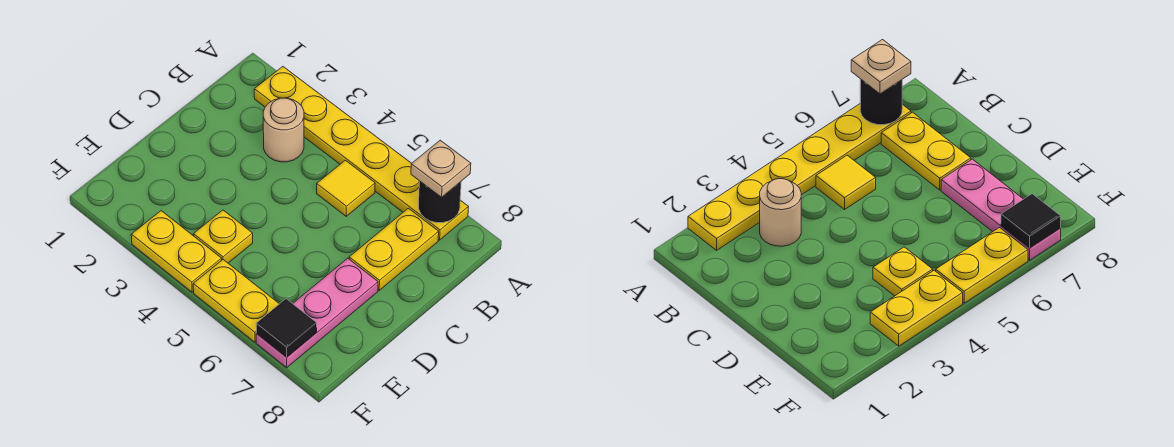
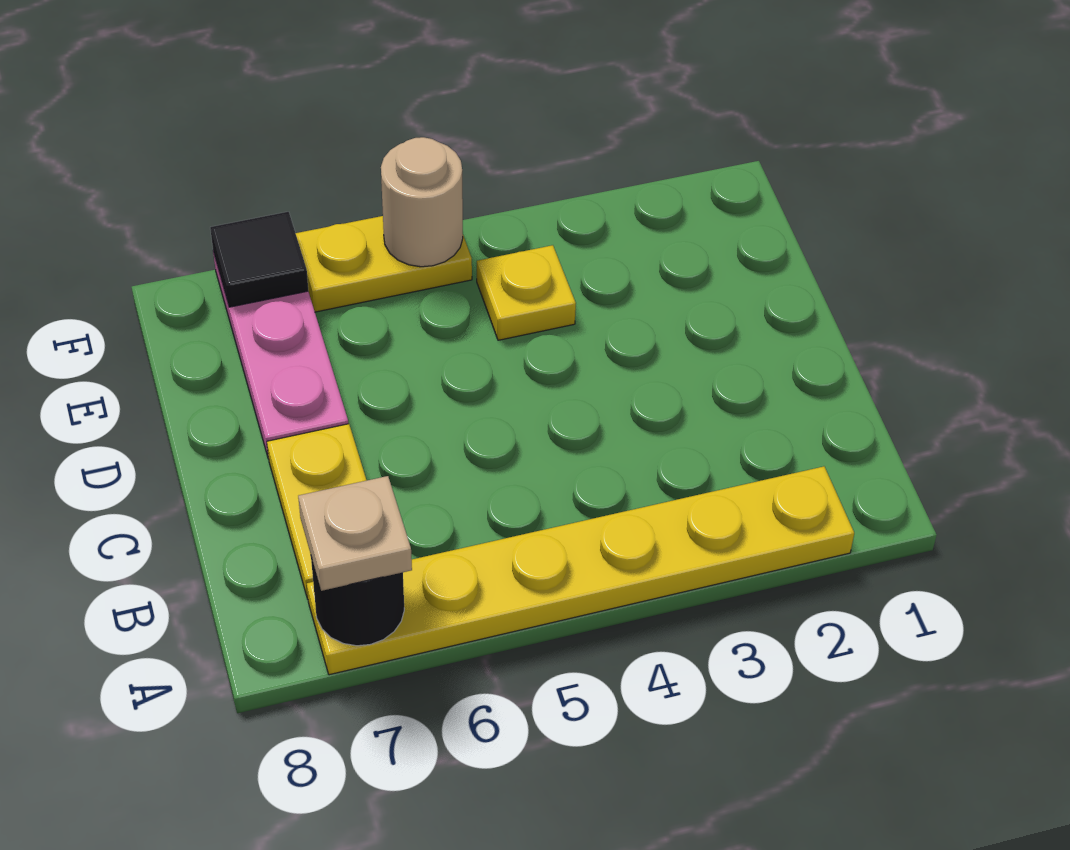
tan round brick B3 level 1 -> tan round brick F5 level 2
yellow tile B5 level 1 -> none
yellow plate F3:F4 level 1 -> none

